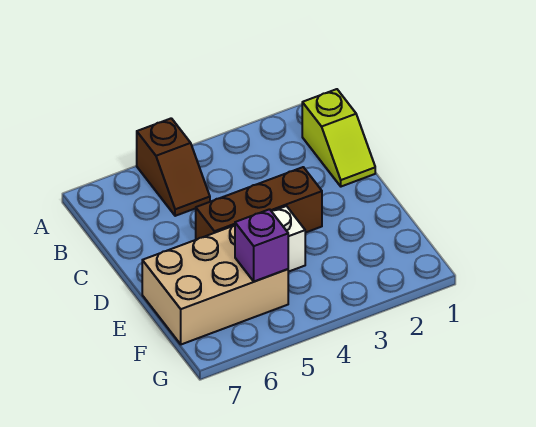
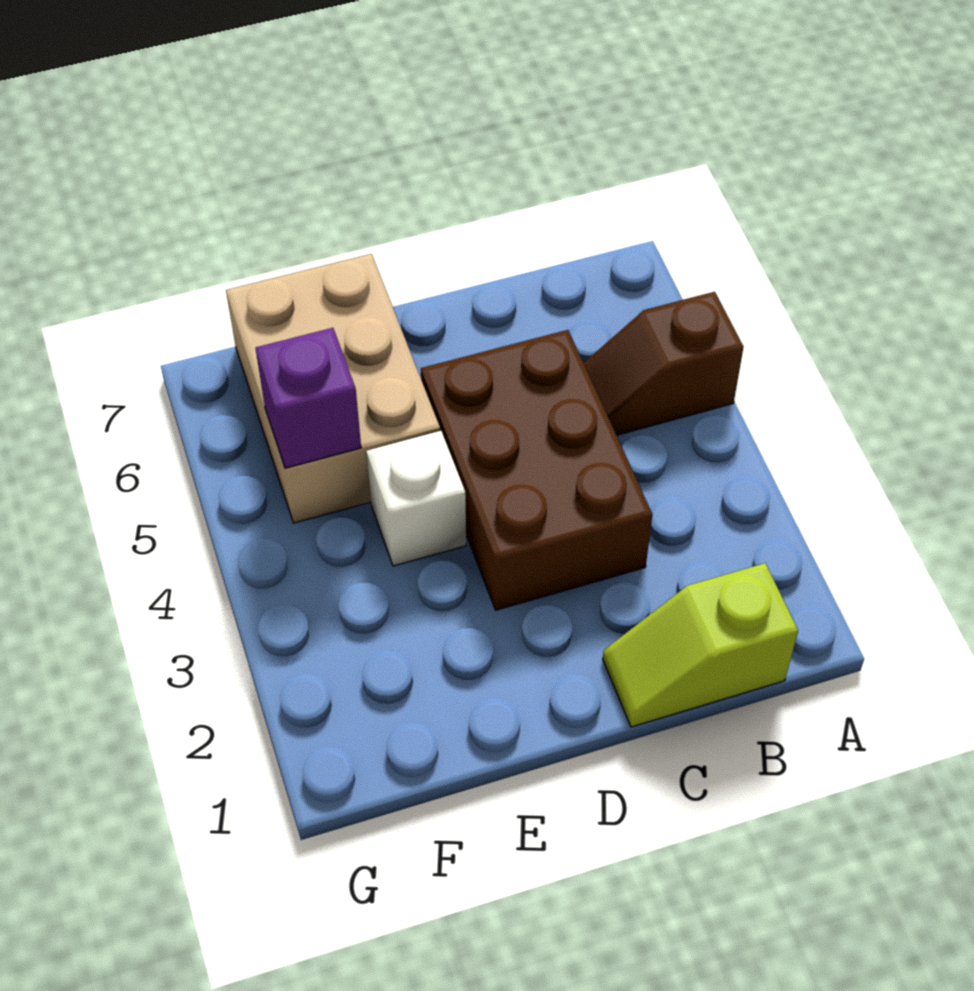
brown brick D3:D5 level 1 -> brown brick C3:D5 level 1

